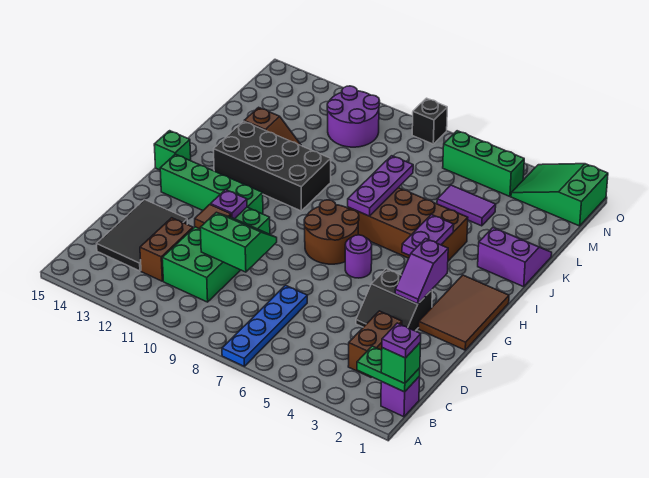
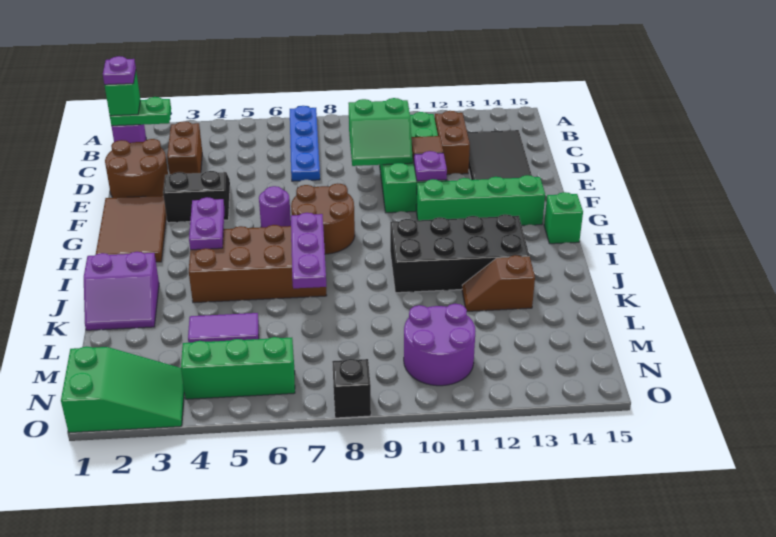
none -> brown round brick D1:E2 level 1
purple slope F3:G3 level 2 top G -> none

